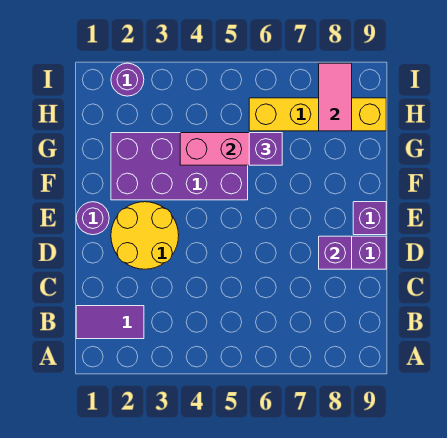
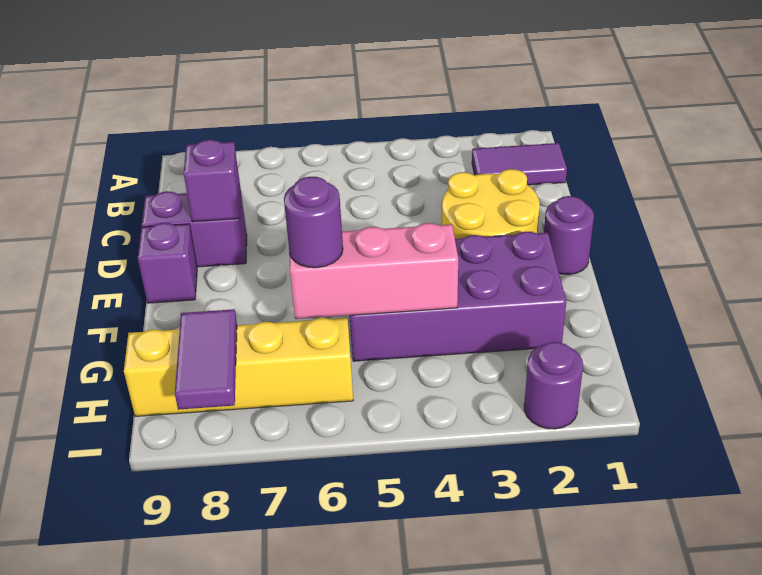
purple brick G6 level 3 -> purple round brick G6 level 3
pink tile H8:I8 level 2 -> purple tile H8:I8 level 2

